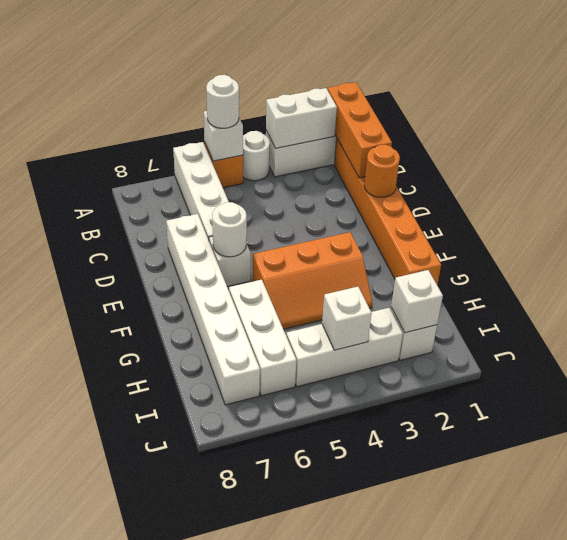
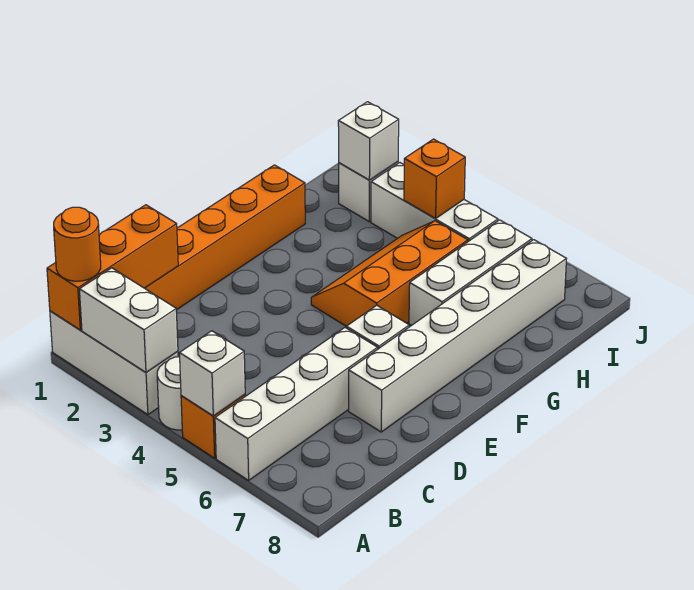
white round brick A5 level 3 -> none
orange round brick D1 level 2 -> orange round brick A1 level 3
white round brick E6 level 2 -> none
orange slope F3:G5 level 1 top F -> orange slope F4:H5 level 1 top 5
white brick I4 level 2 -> orange brick I4 level 2

